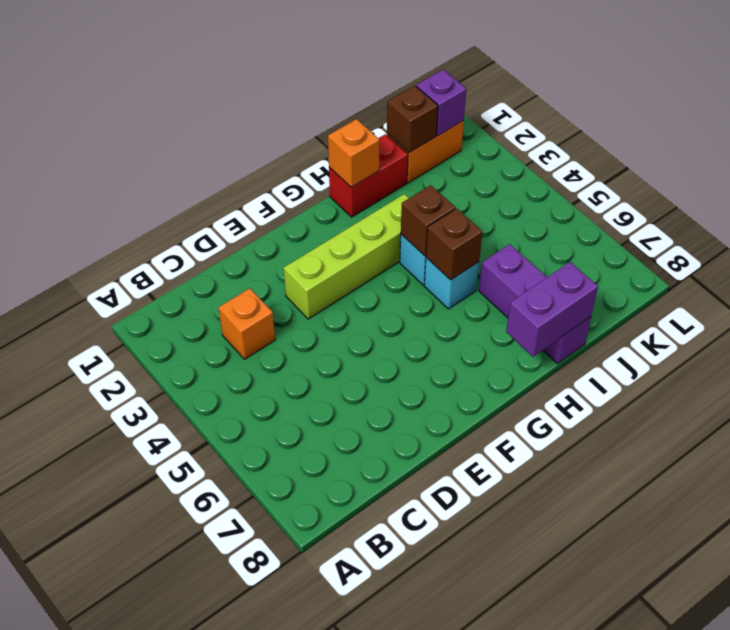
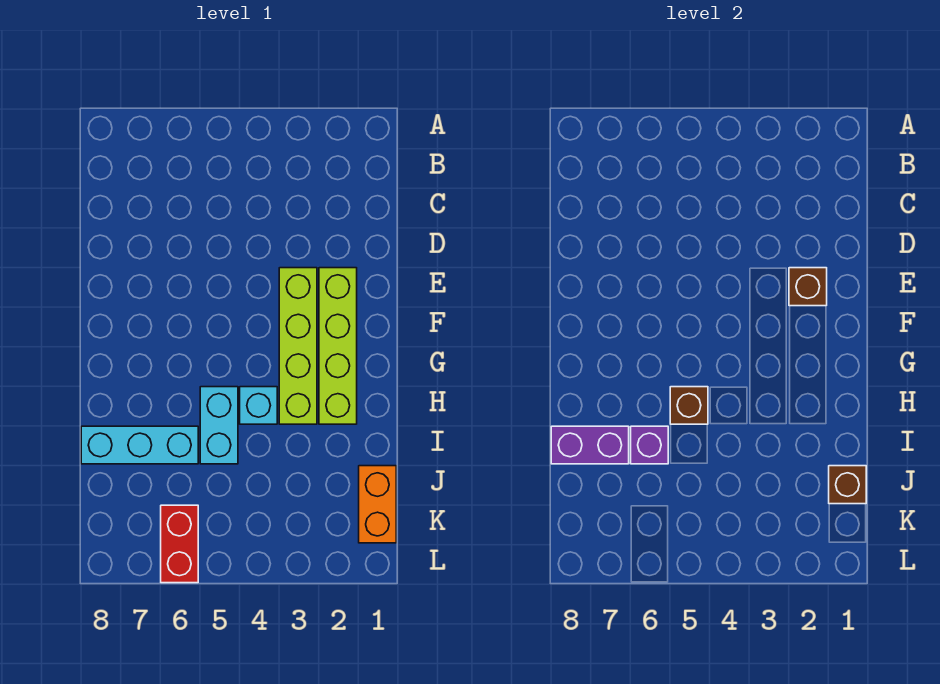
orange brick C3 level 1 -> none
none -> lime brick E2:H2 level 1
red brick H1:I1 level 1 -> red brick K6:L6 level 1
orange brick H1 level 2 -> none
brown brick H4 level 2 -> brown brick E2 level 2
cyan brick H5 level 1 -> cyan brick H5:I5 level 1
purple brick H8:I8 level 2 -> purple brick I7:I8 level 2
purple brick I6:I8 level 1 -> cyan brick I6:I8 level 1
purple brick K1 level 2 -> purple brick I6 level 2

